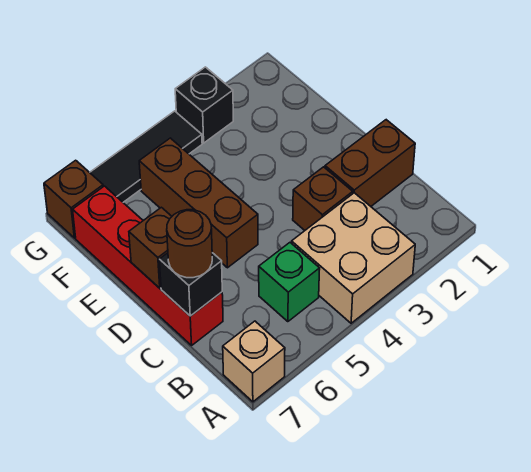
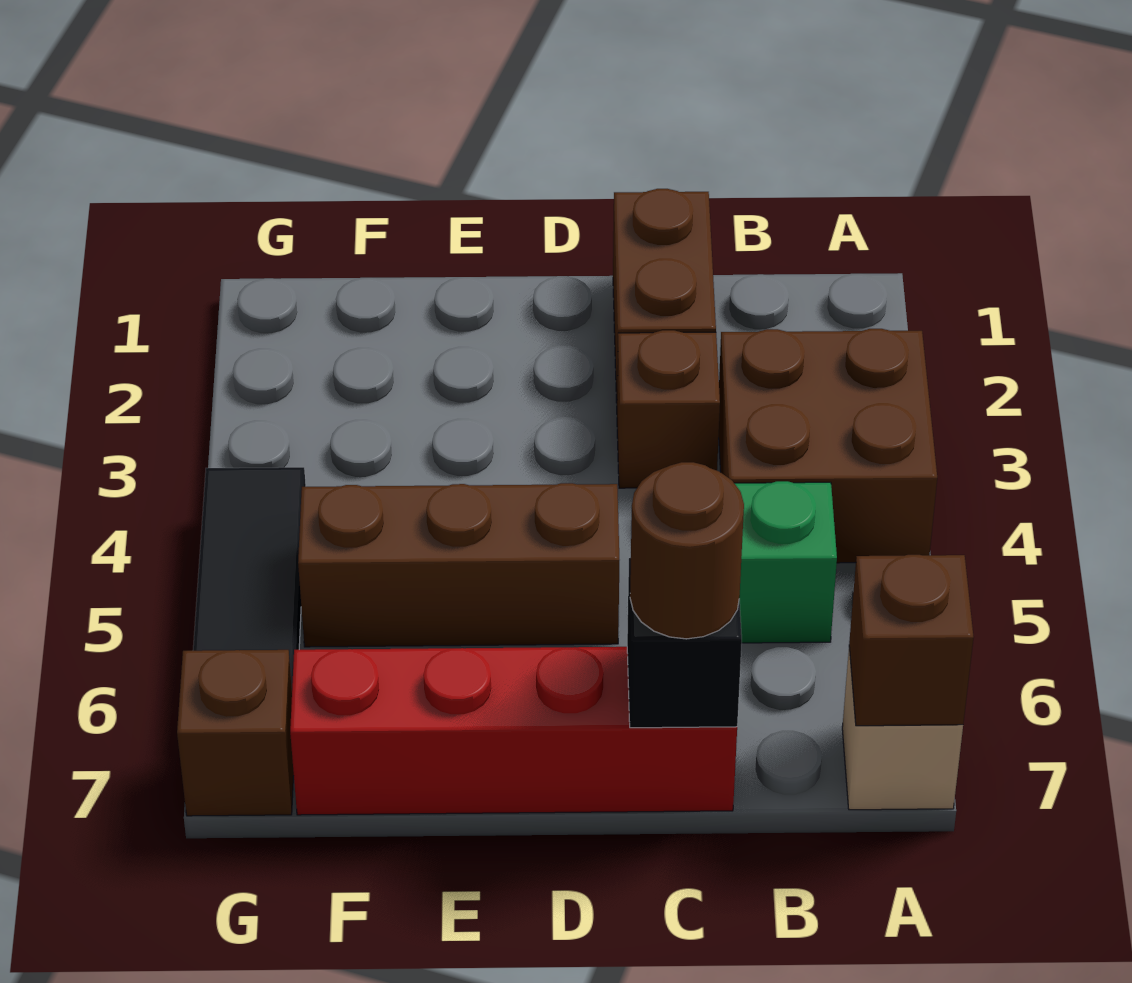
tan brick A3:B4 level 1 -> brown brick A3:B4 level 1
brown brick D7 level 2 -> brown brick A7 level 2
black brick G3 level 1 -> none

